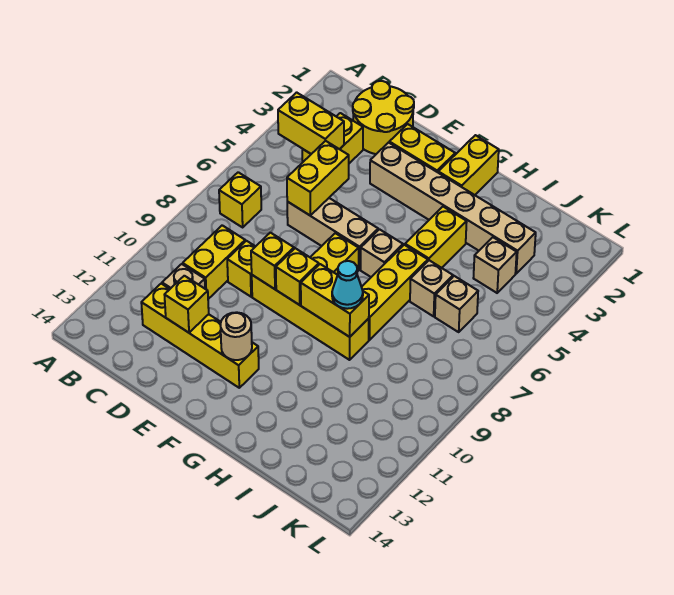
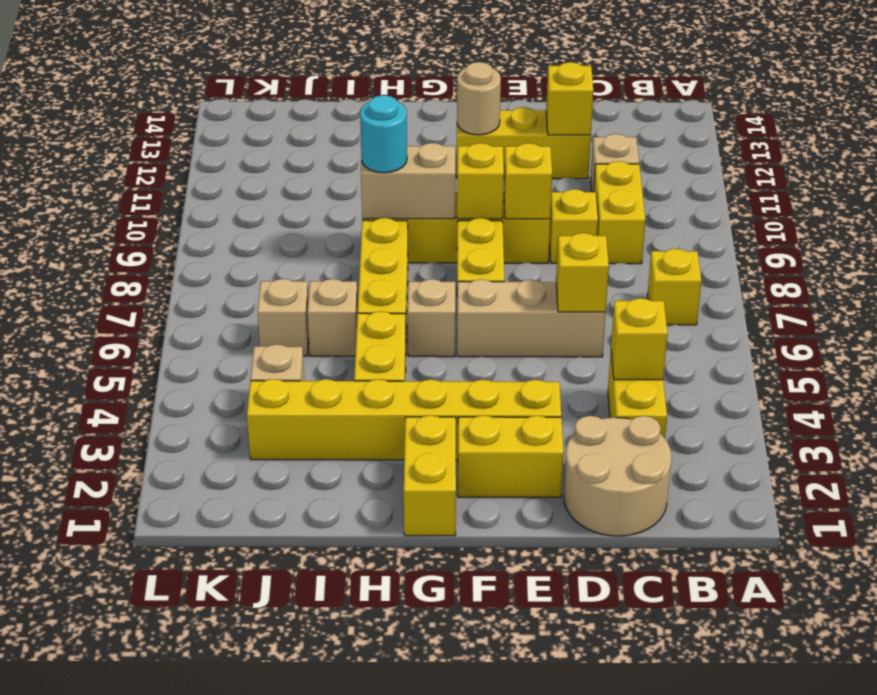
yellow brick B4:C4 level 2 -> yellow brick C4 level 2
yellow round brick C1:D2 level 1 -> tan round brick C1:D2 level 1
yellow brick C12:F12 level 1 -> yellow brick D12:F12 level 1
yellow brick D5:D6 level 2 -> yellow brick D6 level 2
tan brick E3:J3 level 1 -> yellow brick E3:J3 level 1
yellow brick G9:H9 level 2 -> tan brick G9:H9 level 2
cyan cone H9 level 3 -> cyan round brick H9 level 3

